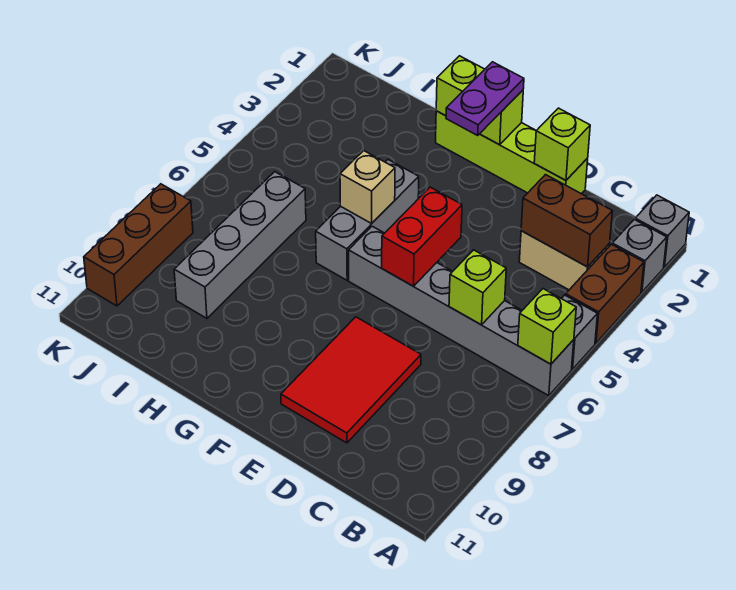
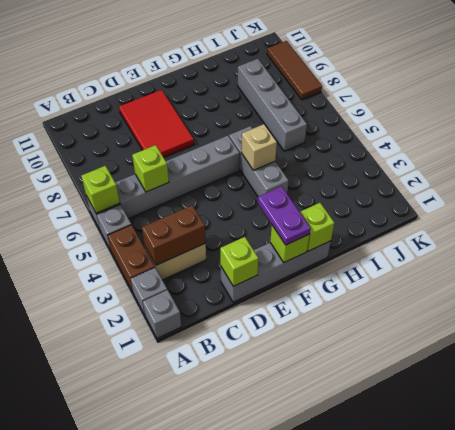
lime brick D1:G1 level 1 -> grey brick D1:G1 level 1
red brick E5:E6 level 2 -> none
brown brick K8:K10 level 1 -> brown tile K8:K10 level 1

